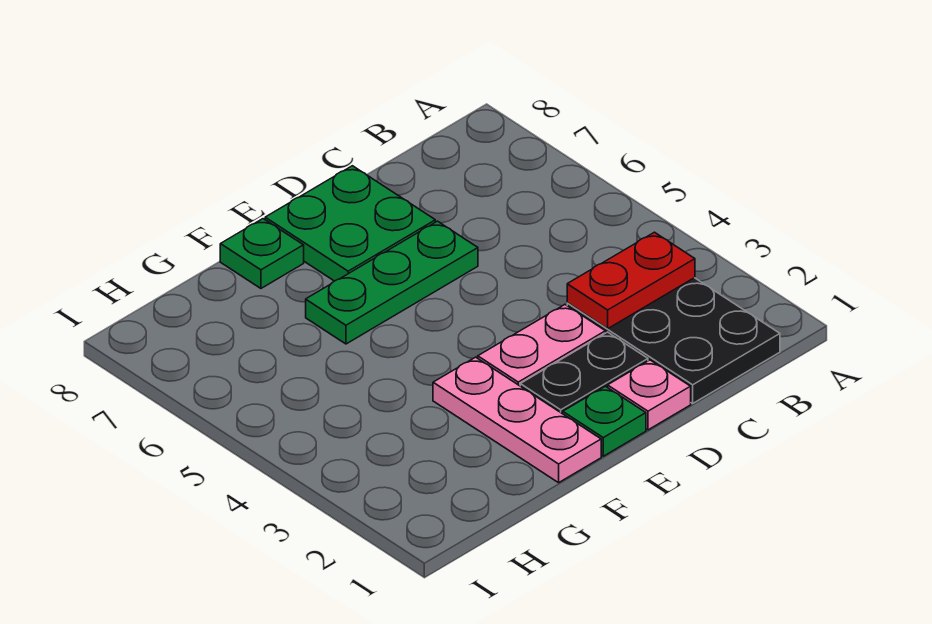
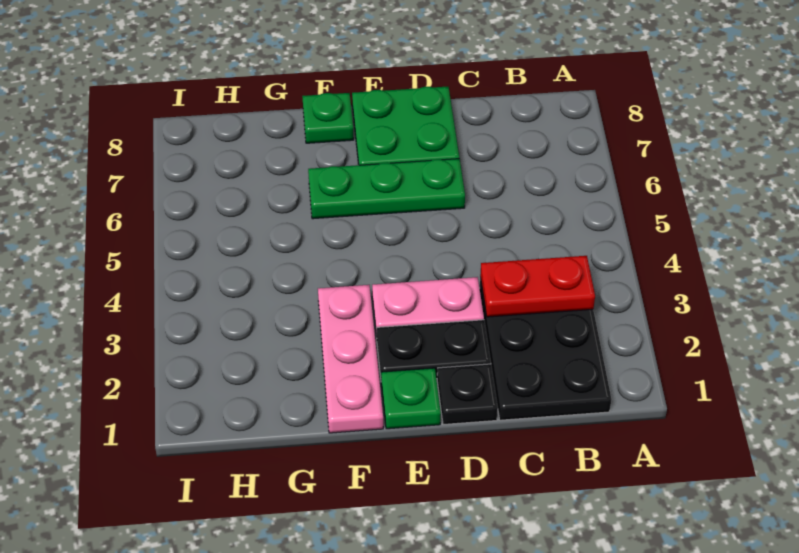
pink plate D1 level 1 -> black plate D1 level 1

